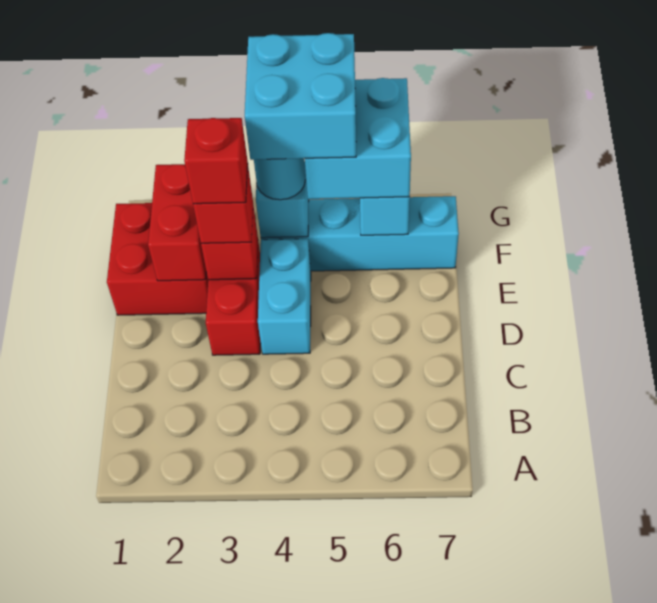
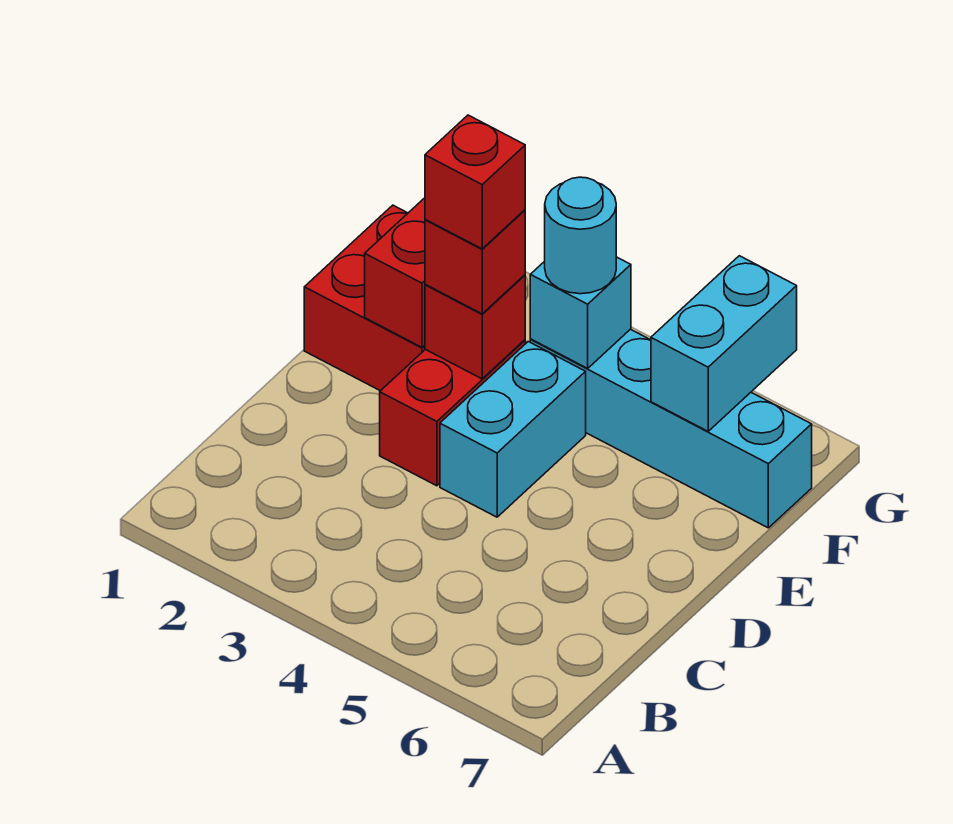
cyan brick F4:G5 level 4 -> none
cyan brick F5:G6 level 3 -> none

